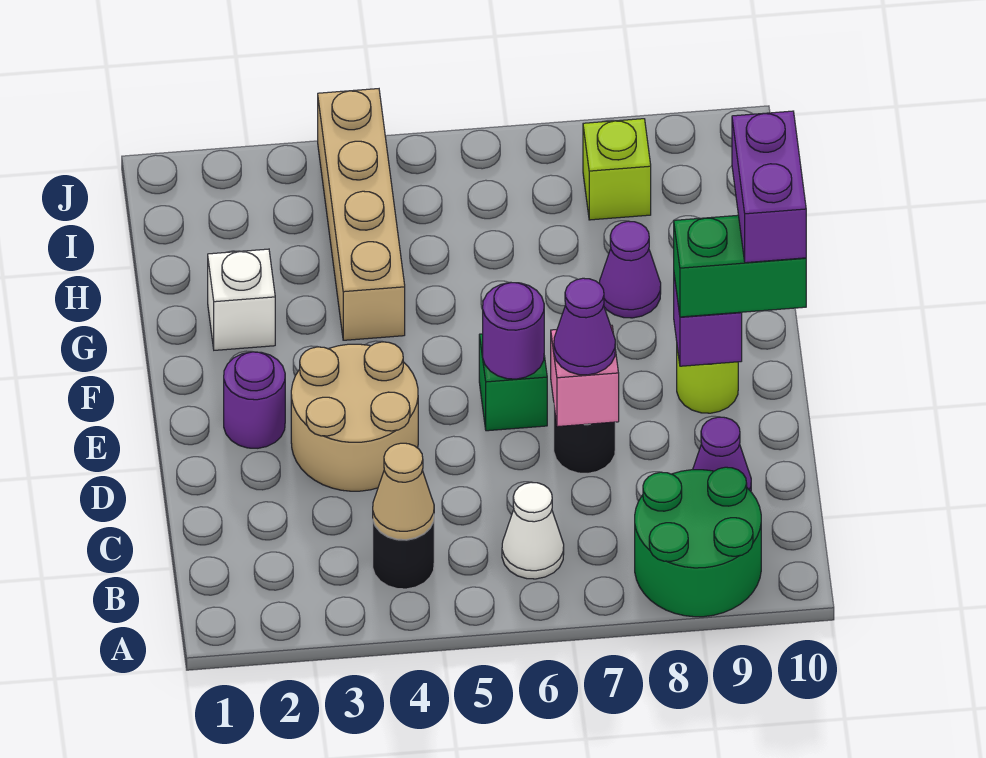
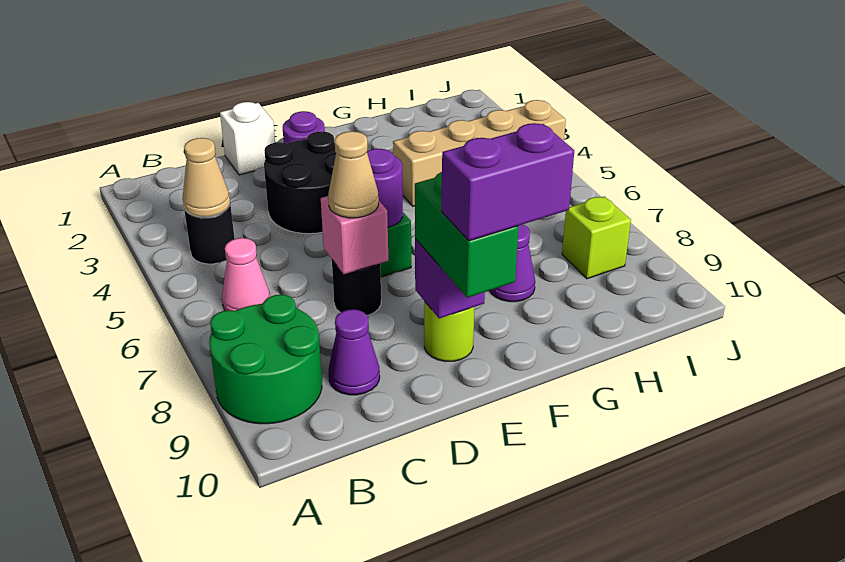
white cone B6 level 1 -> pink cone B6 level 1
tan round brick D3:E4 level 1 -> black round brick D3:E4 level 1
purple cone D7 level 3 -> tan cone D7 level 3
white brick G2 level 1 -> white brick D1 level 1

